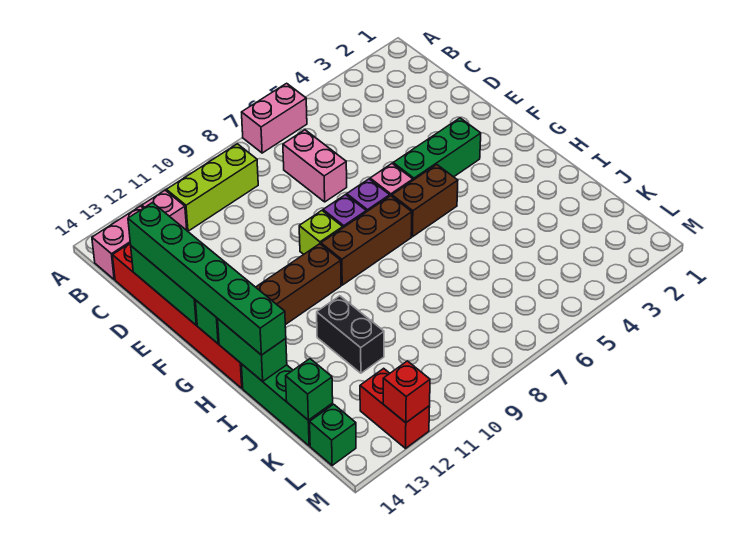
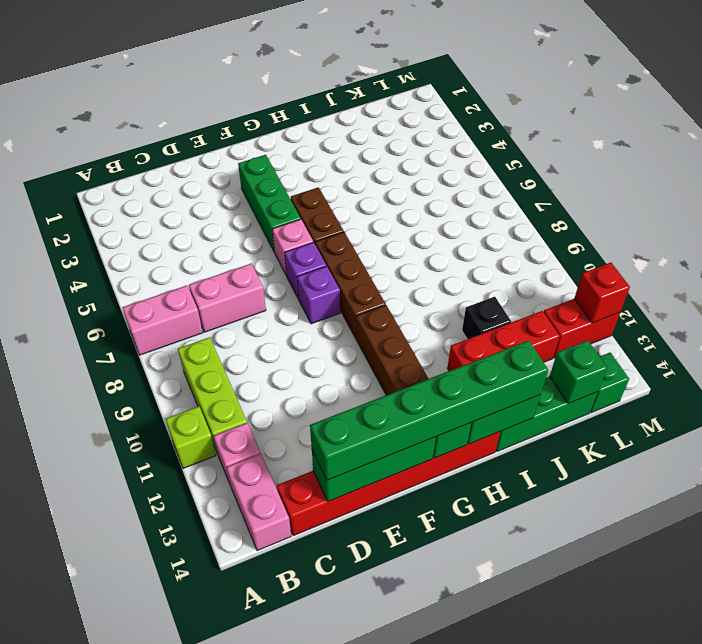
pink brick A6:A7 level 1 -> pink brick A7:B7 level 1
lime brick F9 level 1 -> lime brick A11 level 1
black brick I11:J11 level 1 -> black brick J11 level 1
none -> red brick I12:K12 level 1

